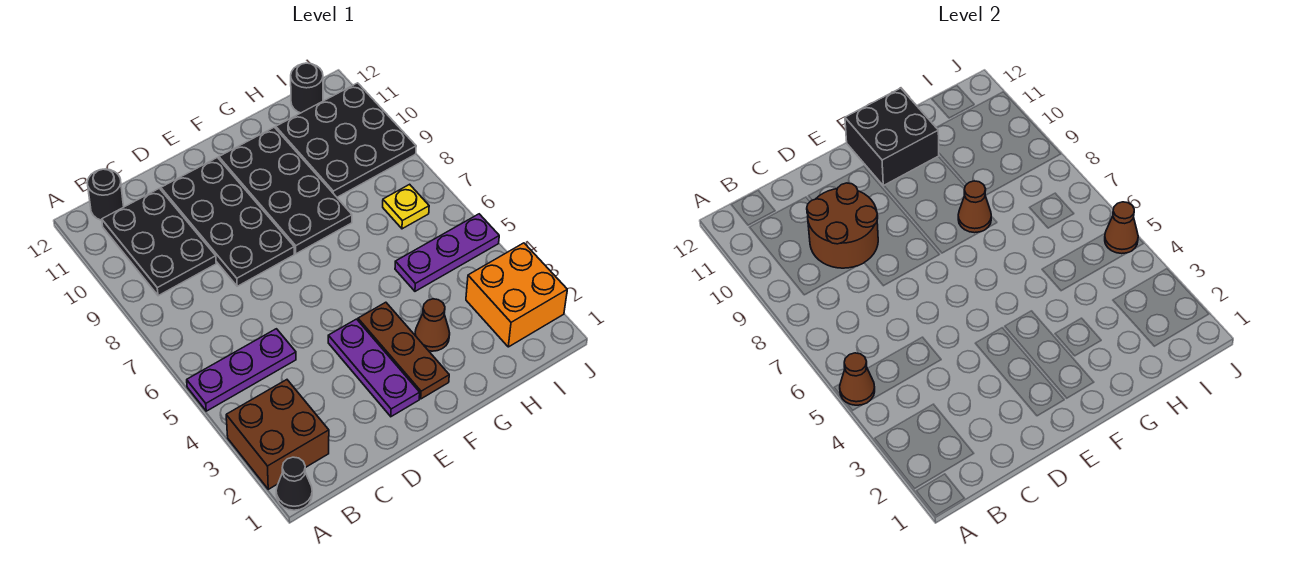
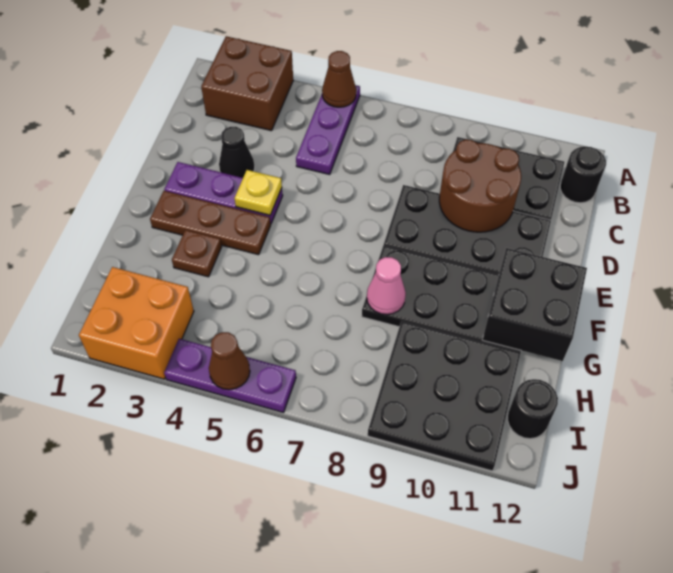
black cone A1 level 1 -> black cone D3 level 1
brown cone G3 level 1 -> brown plate G3 level 1
brown cone G8 level 2 -> pink cone G8 level 2
purple plate H5:J5 level 1 -> purple plate J4:J6 level 1
yellow plate I7 level 1 -> yellow plate E4 level 2

